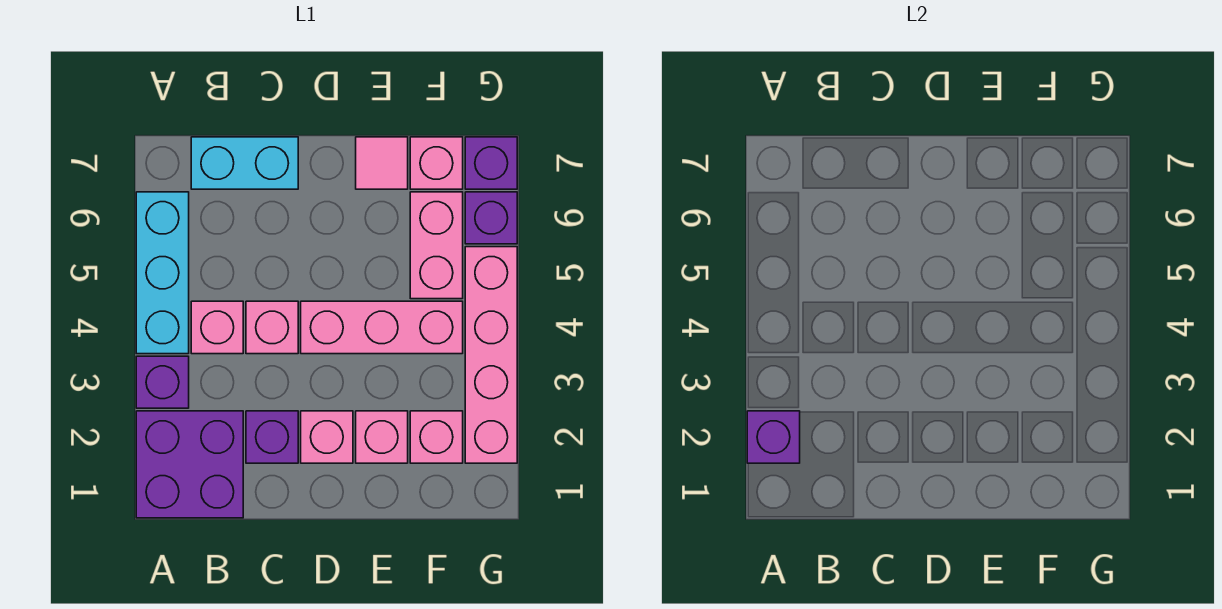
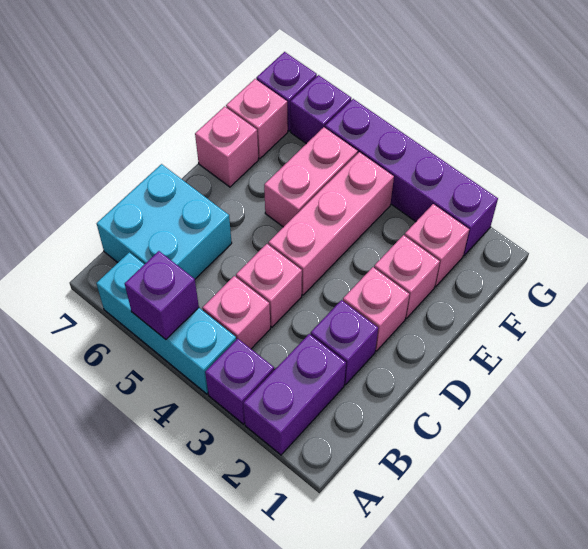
purple brick A1:B2 level 1 -> purple brick A2:B2 level 1
purple brick A2 level 2 -> purple brick A5 level 2
cyan brick B7:C7 level 1 -> cyan brick B6:C7 level 1
pink tile E7 level 1 -> pink brick E7 level 1
pink brick F5:F6 level 1 -> pink brick E5:F5 level 1
pink brick G2:G5 level 1 -> purple brick G2:G5 level 1

